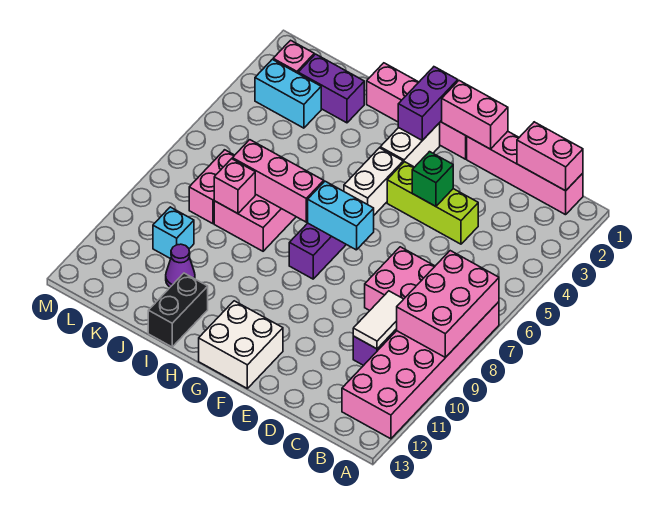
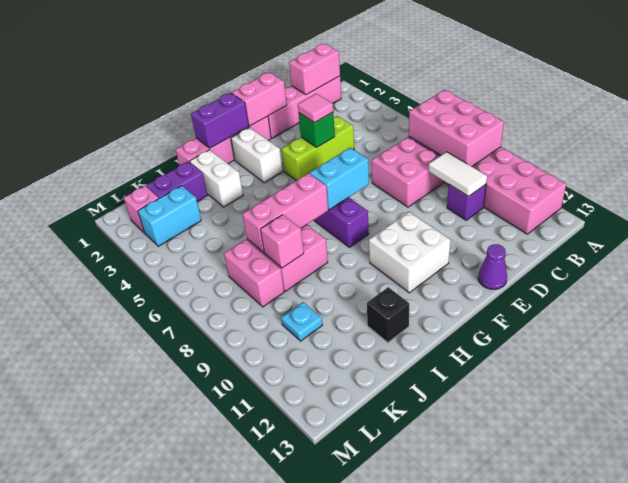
none -> pink tile E4 level 3
white brick F12:G13 level 1 -> white brick F10:G11 level 1
purple brick G1:G2 level 2 -> purple brick G1:H1 level 2
white brick G4:G5 level 1 -> white brick I2:I3 level 1
black brick I12:I13 level 1 -> black brick I12 level 1
purple cone J11 level 1 -> purple cone E13 level 1
cyan brick K10 level 1 -> cyan plate K10 level 1

